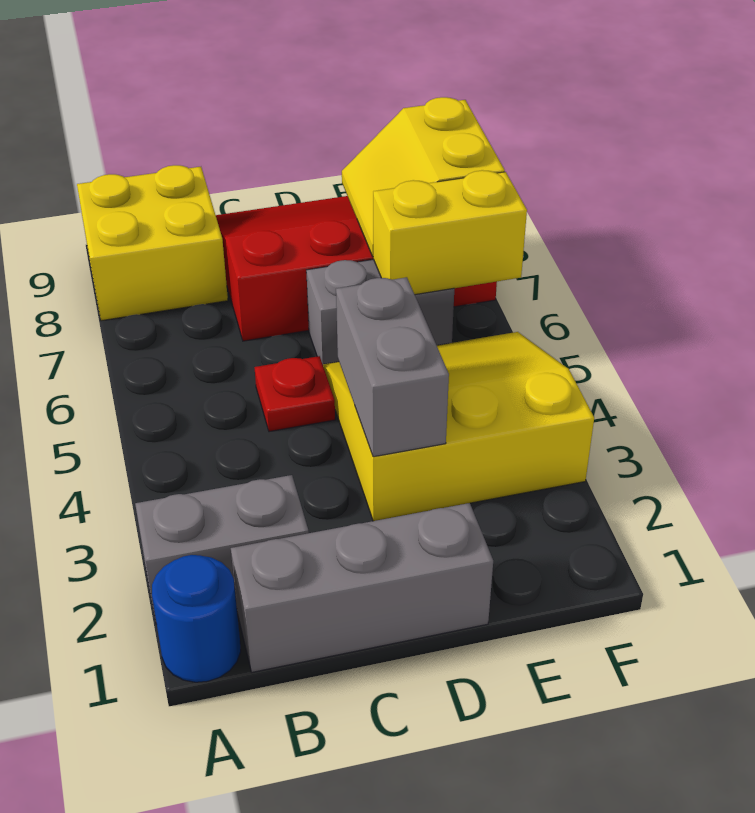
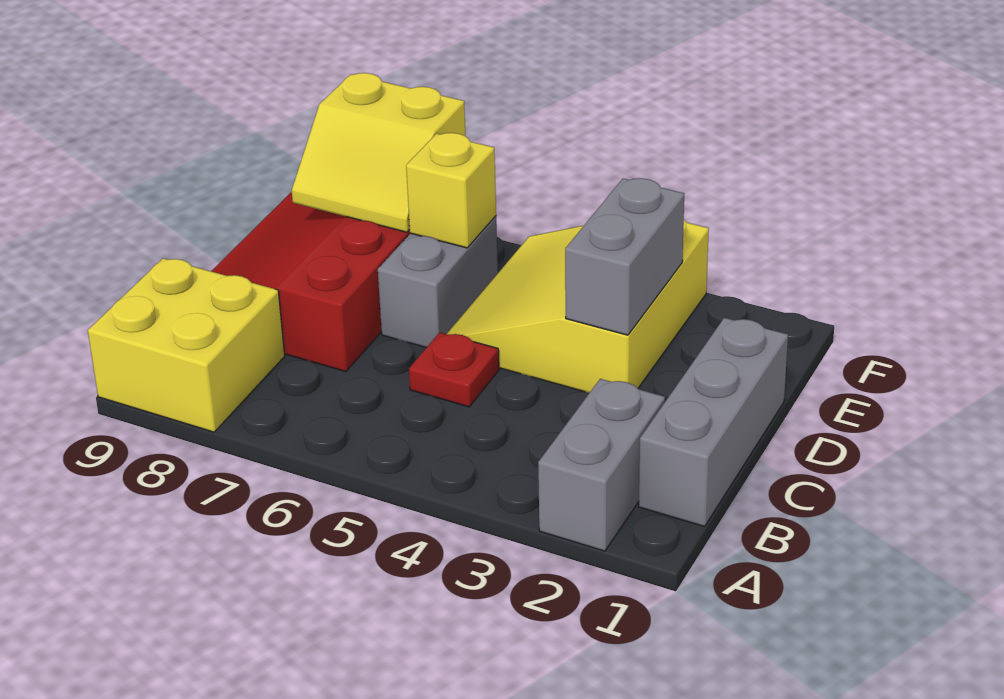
blue round brick A1 level 1 -> none
grey brick D3:D4 level 2 -> grey brick D3:E3 level 2
yellow brick E6:F6 level 2 -> yellow brick E6 level 2

